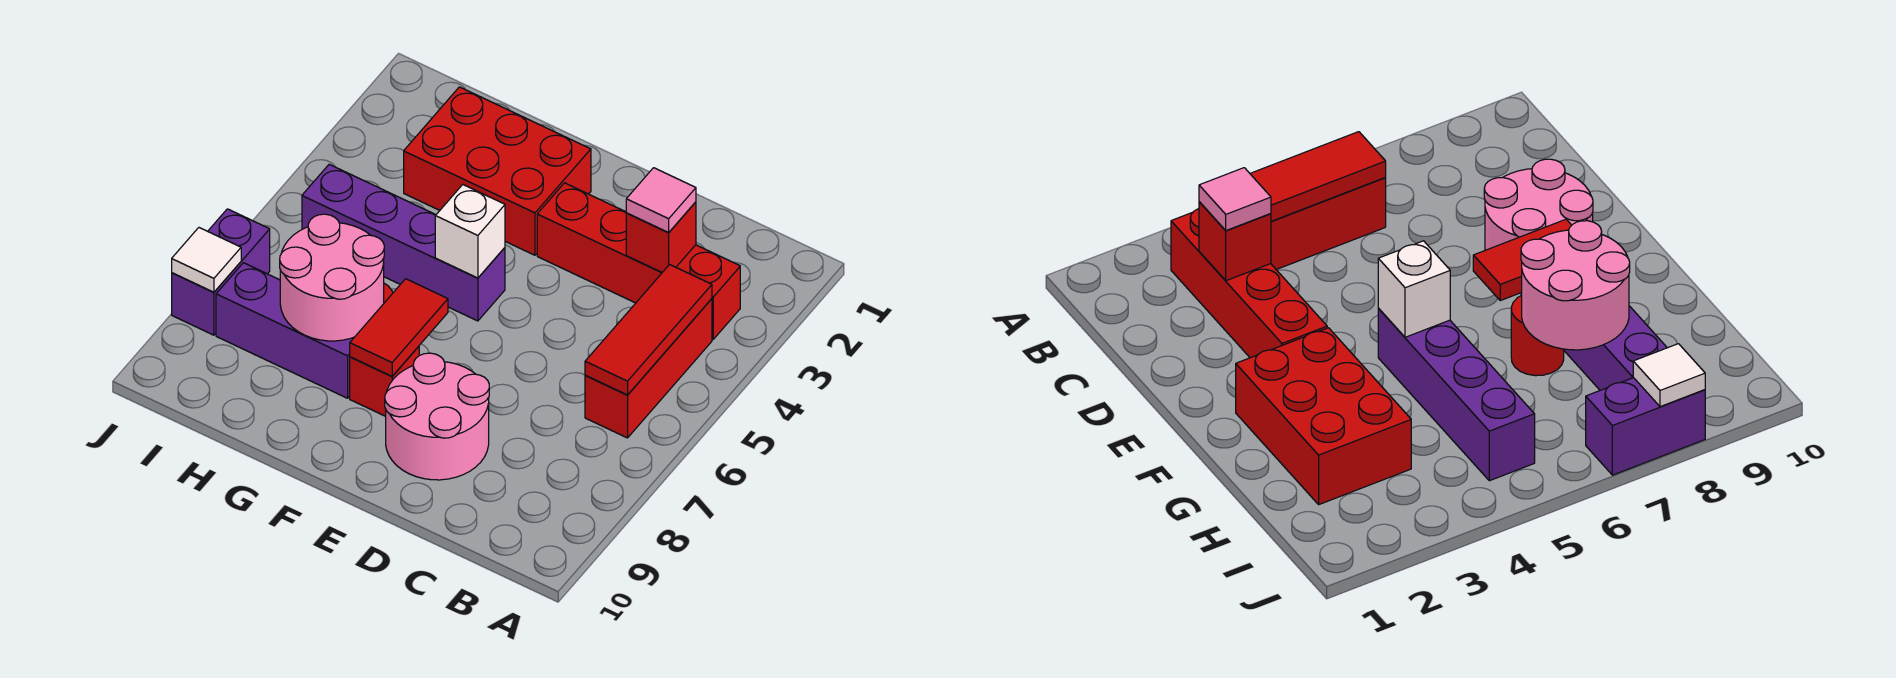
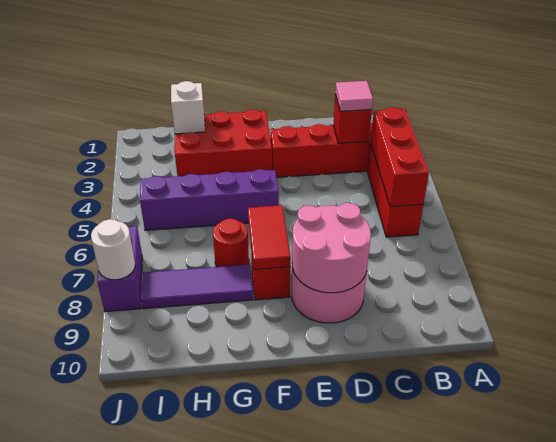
red tile B4:B6 level 2 -> red brick B4:B6 level 2
white brick F5 level 2 -> white brick H2 level 2
pink round brick G7:H8 level 2 -> pink round brick D8:E9 level 2
purple brick G8:I8 level 1 -> purple tile G8:I8 level 1
white tile J8 level 2 -> white round brick J8 level 2

